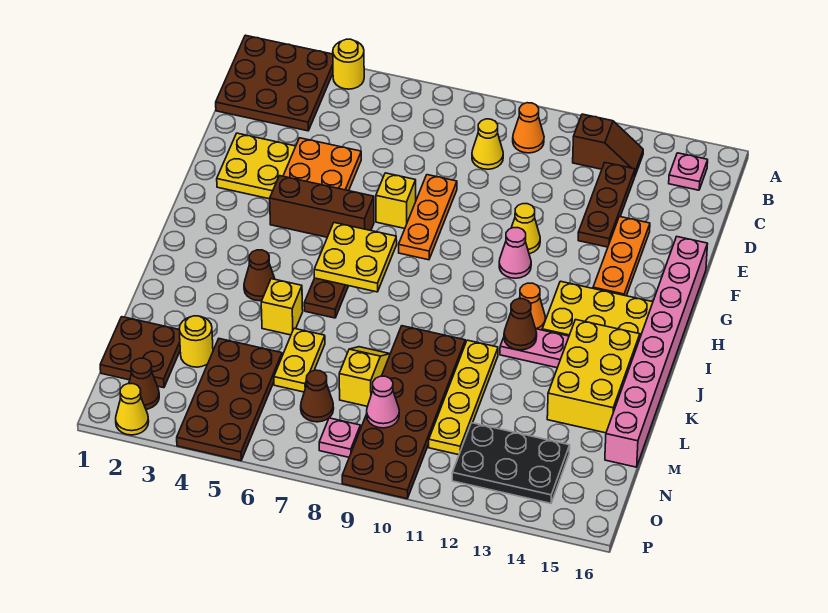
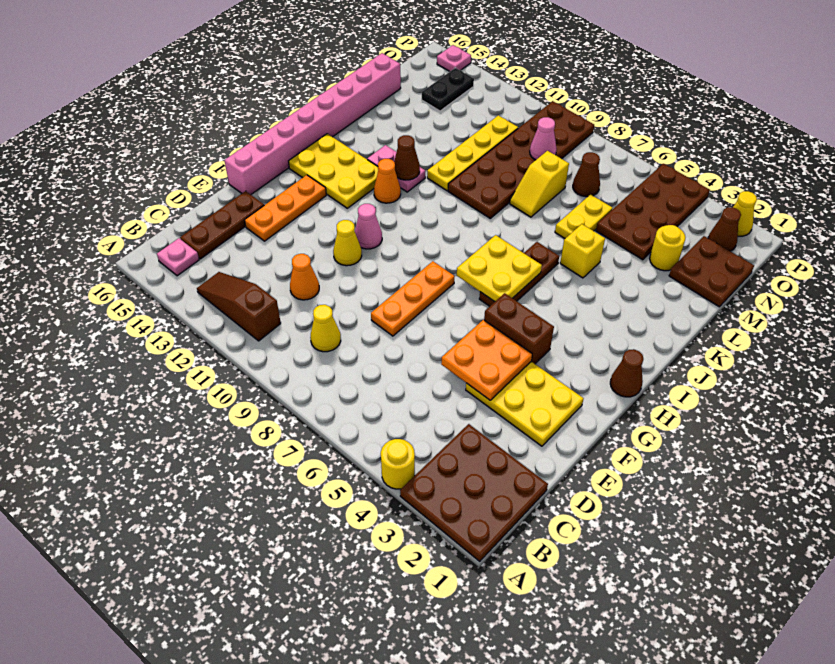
orange cone B10 level 1 -> orange cone D11 level 1
brown slope B12:B13 level 1 top 12 -> brown slope B11:B13 level 1 top 11
brown plate C13:E13 level 1 -> brown plate C15:E15 level 1
yellow brick F7 level 1 -> none
brown brick G4:G6 level 1 -> brown brick G4:G5 level 1
brown cone J4 level 1 -> brown cone H1 level 1
yellow brick J14:L15 level 1 -> none
black plate N12:O14 level 1 -> black plate N14:O14 level 1
pink plate O8 level 1 -> pink plate P15 level 1

